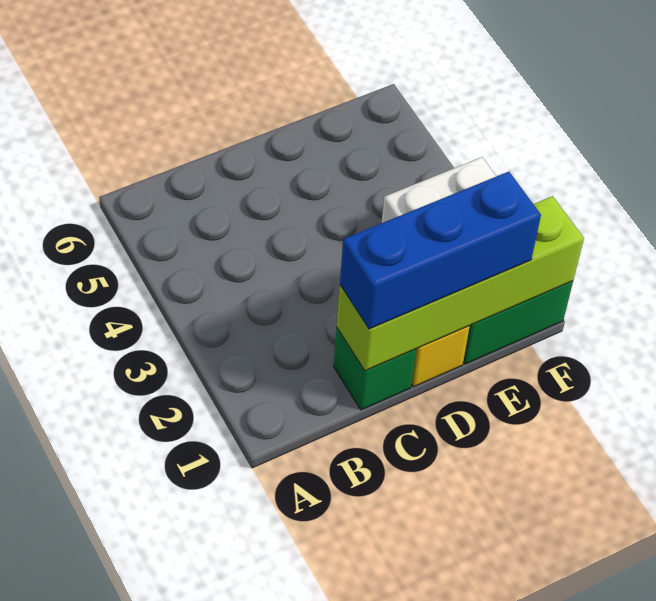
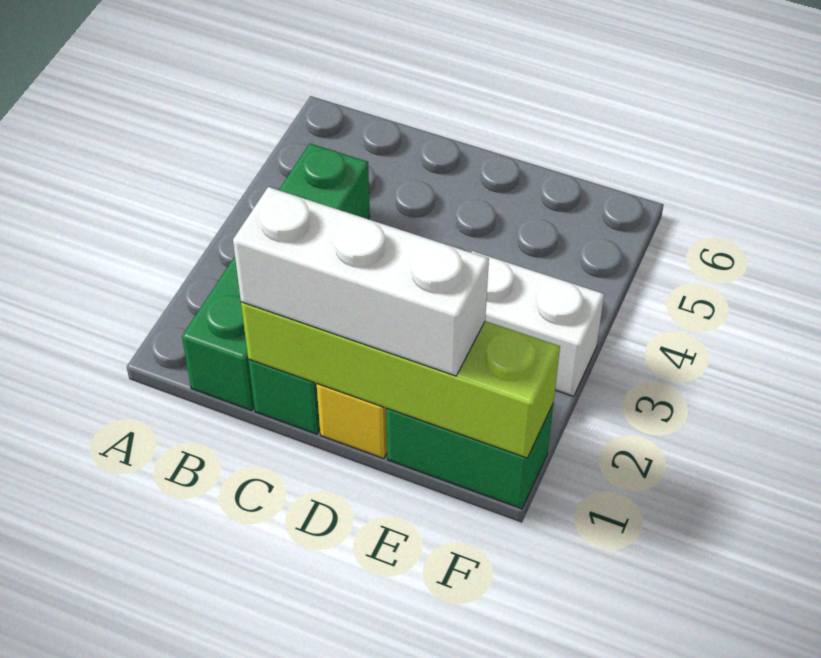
none -> green brick B1:B4 level 1
blue brick C1:E1 level 3 -> white brick C1:E1 level 3

